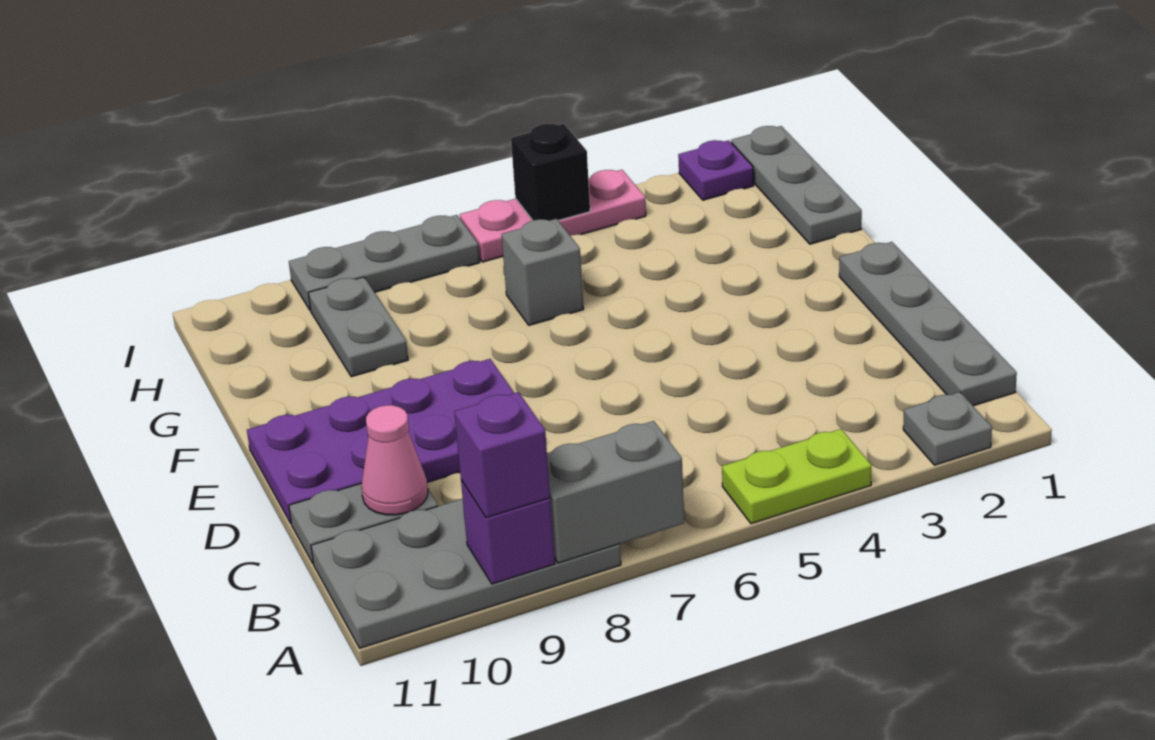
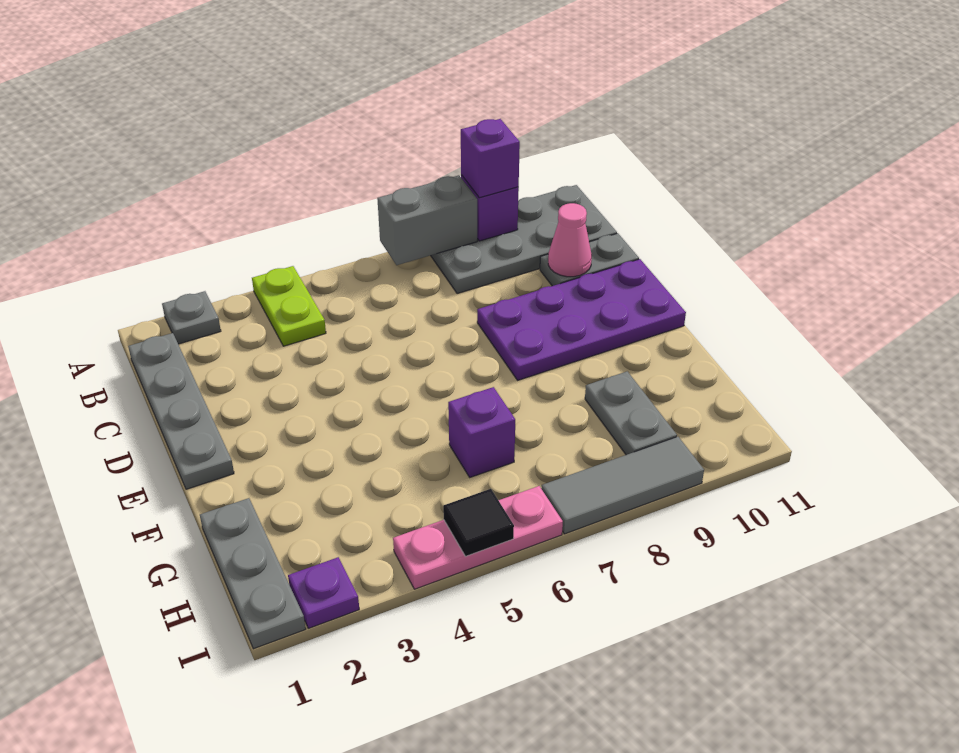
lime plate A4:A5 level 1 -> lime plate A4:B4 level 1
grey brick G6 level 1 -> purple brick G6 level 1
black brick I5 level 2 -> black tile I5 level 2
grey plate I7:I9 level 1 -> grey tile I7:I9 level 1

